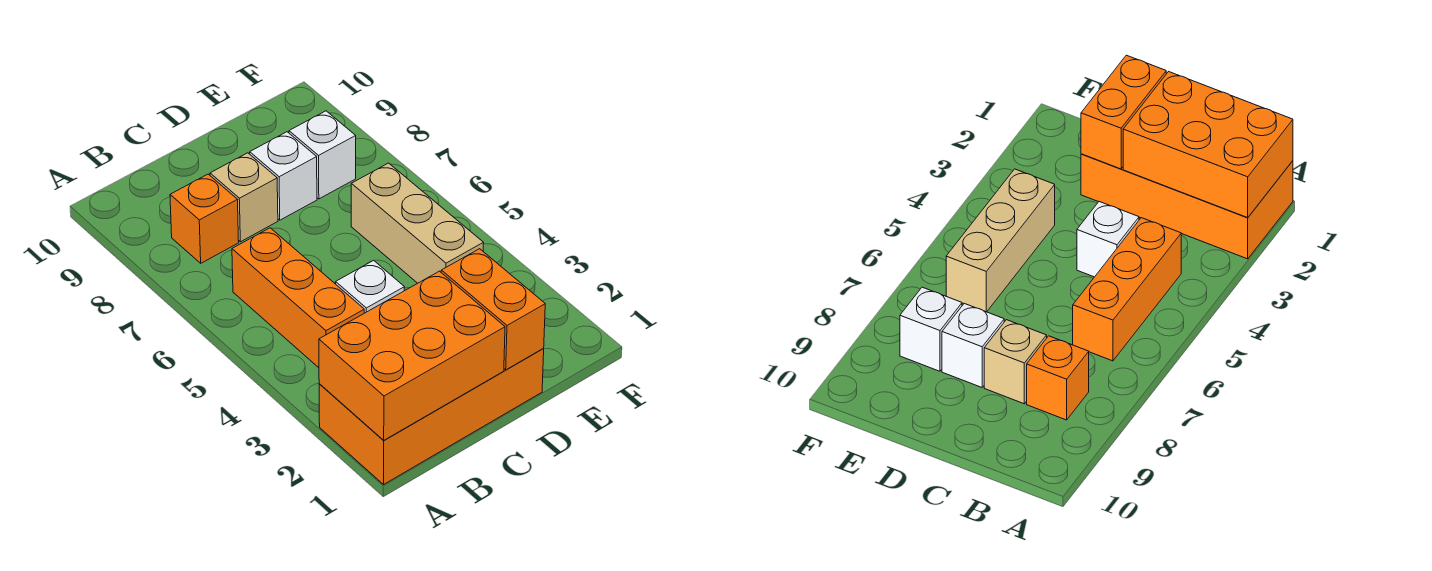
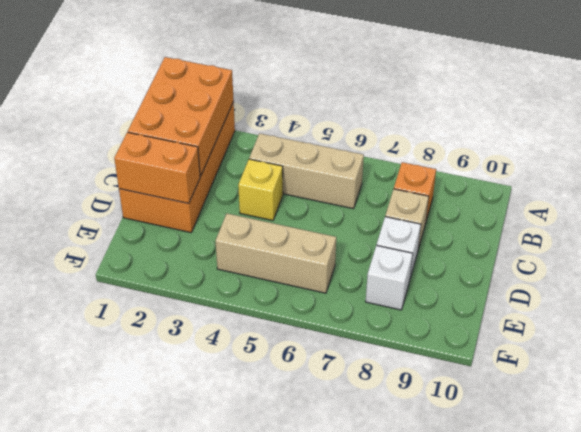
orange brick B4:B6 level 1 -> tan brick B4:B6 level 1
white brick C4 level 1 -> yellow brick C4 level 1

